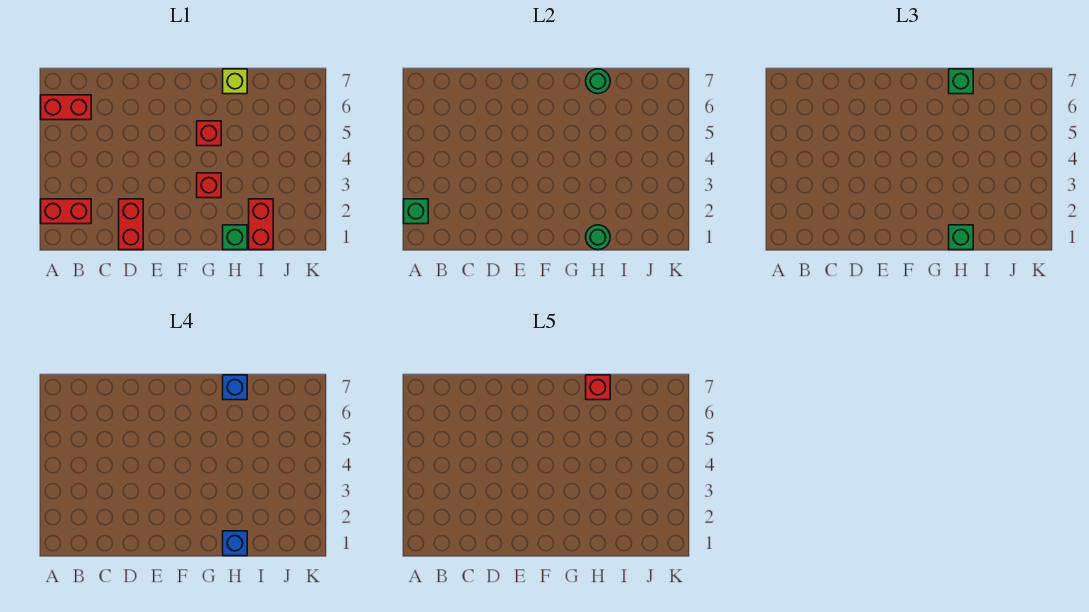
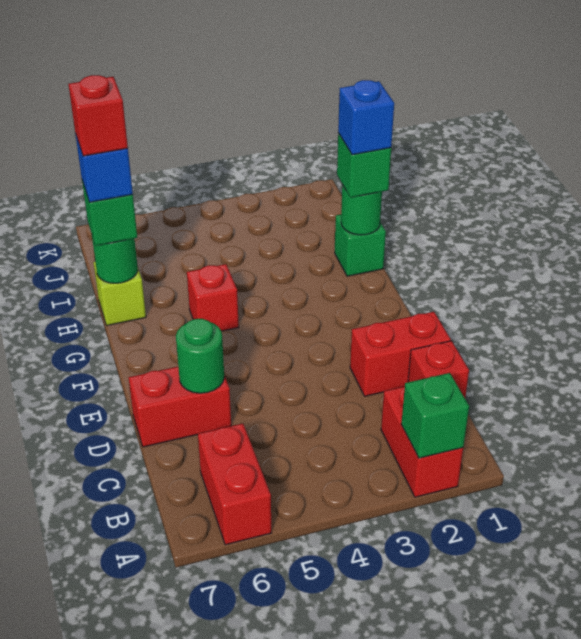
none -> green round brick D6 level 2
red brick G3 level 1 -> red brick C1 level 1
red brick I1:I2 level 1 -> red brick D6:D7 level 1

